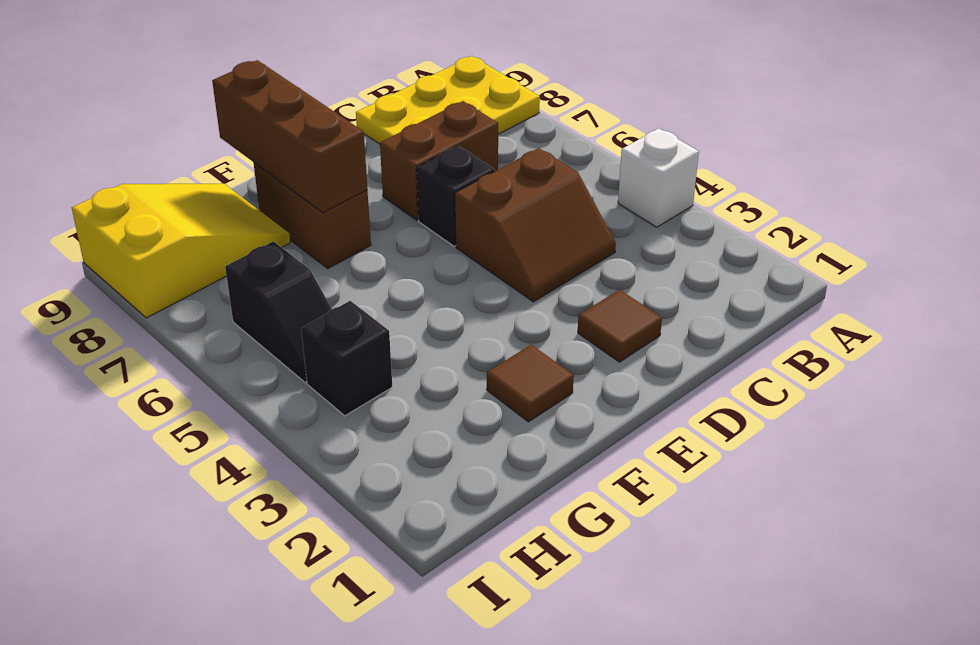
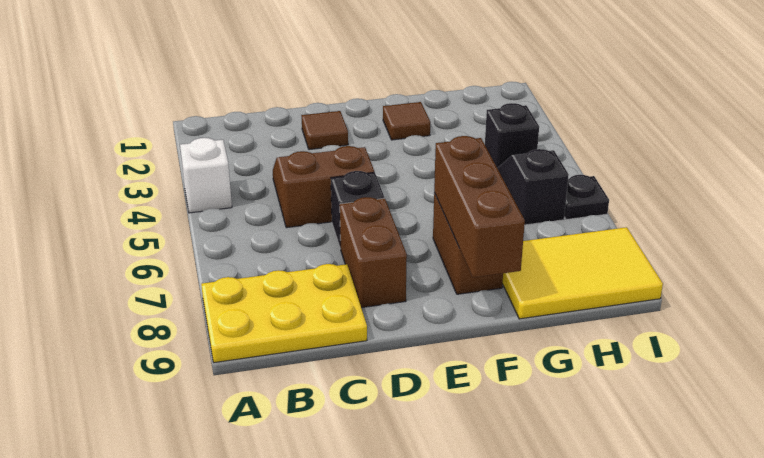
brown brick C7:D7 level 1 -> brown brick D7:D8 level 1
yellow slope G8:I9 level 1 top I -> yellow tile G8:I9 level 1
none -> black plate I6 level 1

